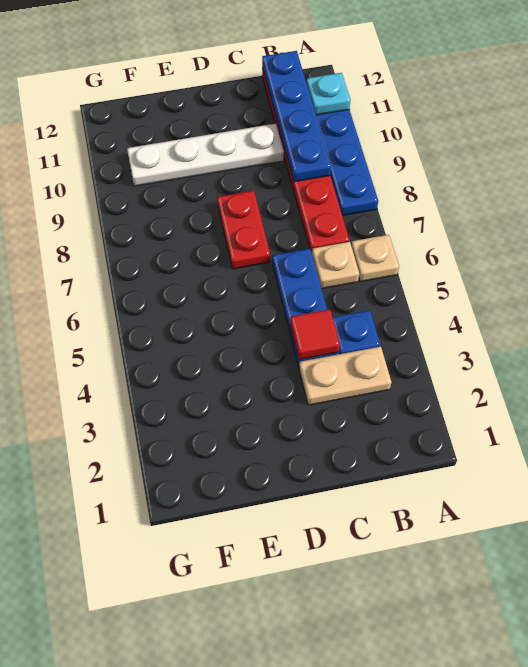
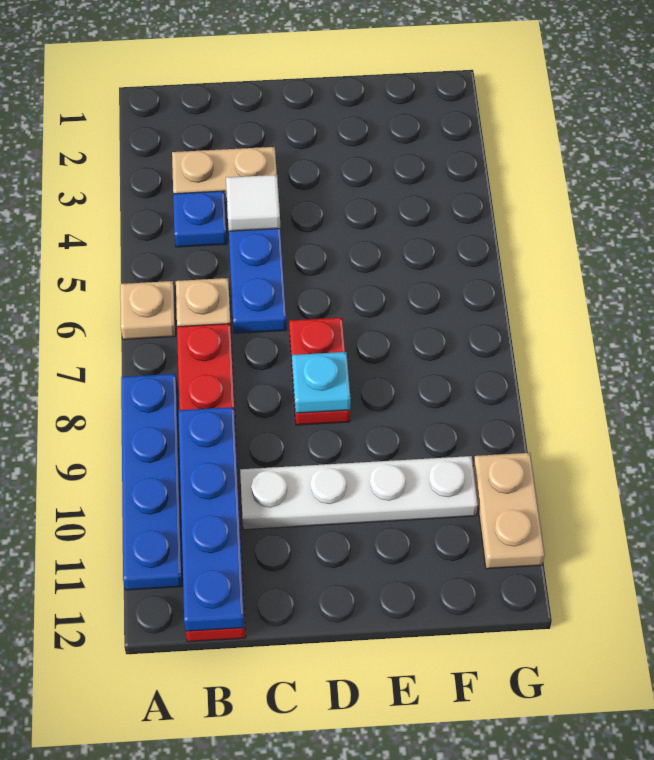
cyan plate A11 level 2 -> cyan plate D8 level 2
red tile C4 level 2 -> white tile C4 level 2
none -> tan plate G10:G11 level 1

